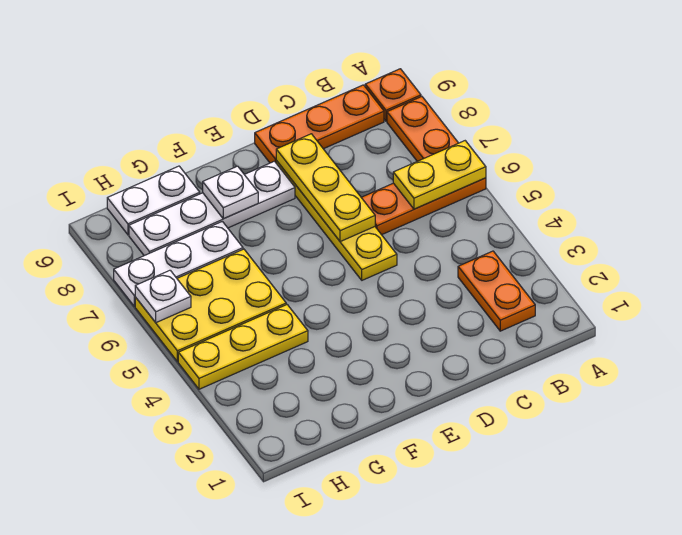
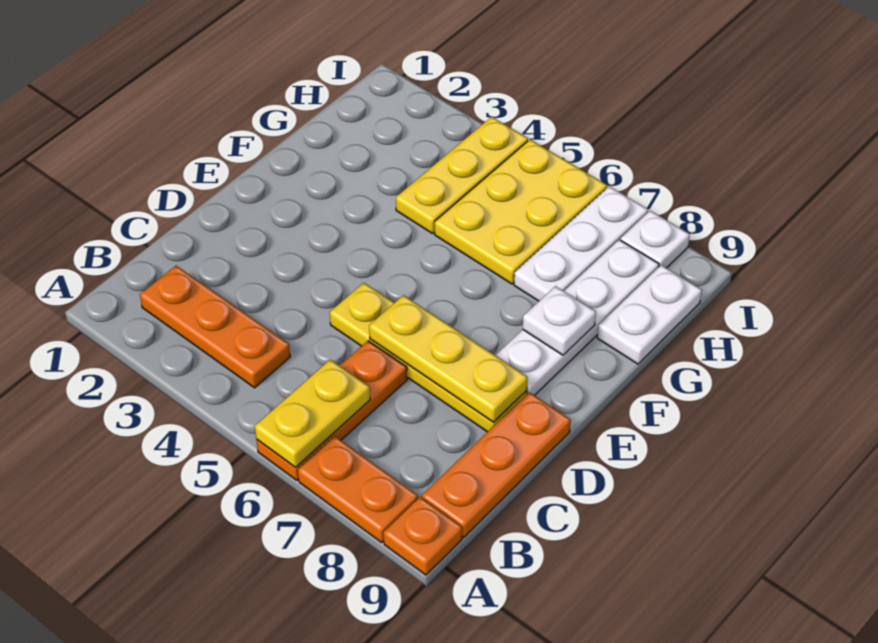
orange plate B2:B3 level 1 -> orange plate B2:B4 level 1
white plate I6 level 2 -> white plate I8 level 1

